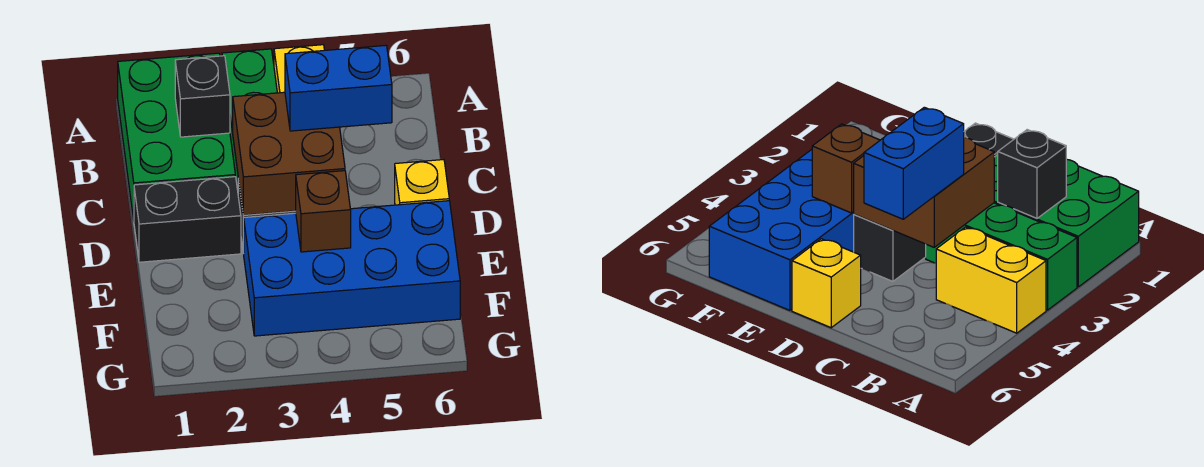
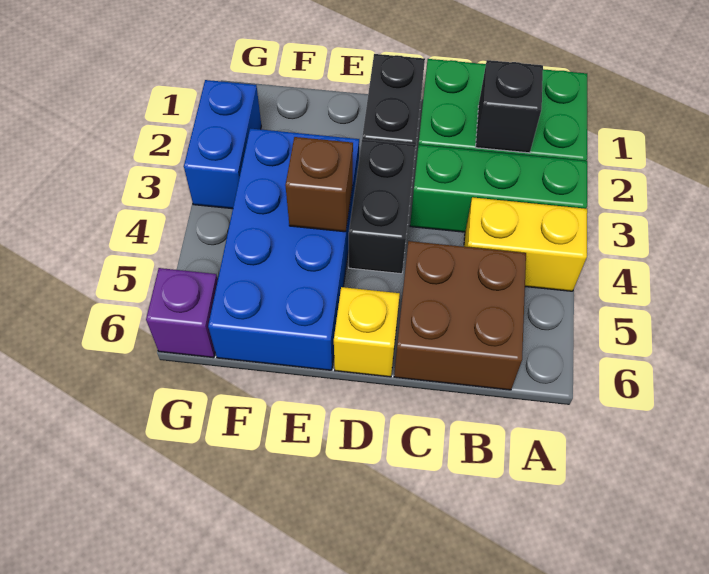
brown brick C3:D4 level 2 -> brown brick B5:C6 level 1
blue brick C4:C5 level 3 -> blue brick G2:G3 level 1
none -> purple brick G6 level 1

